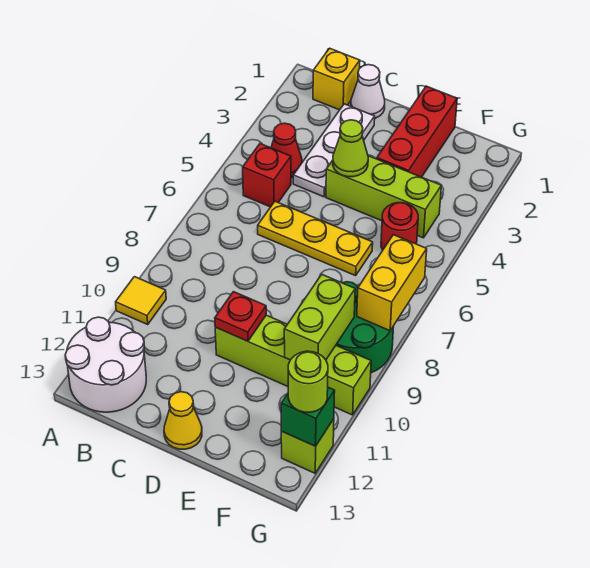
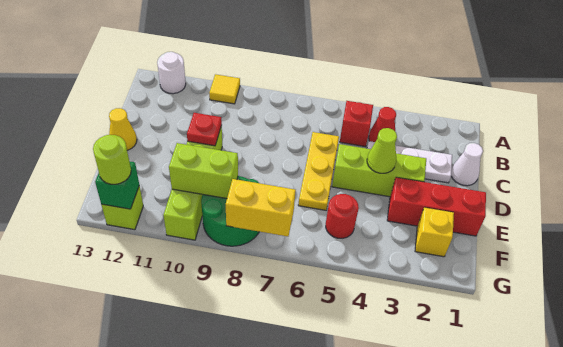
white round brick A12:B13 level 1 -> white round brick A12 level 1
yellow brick B1 level 1 -> yellow brick F2 level 1
lime brick D4:F4 level 1 -> lime brick D3:D5 level 1

